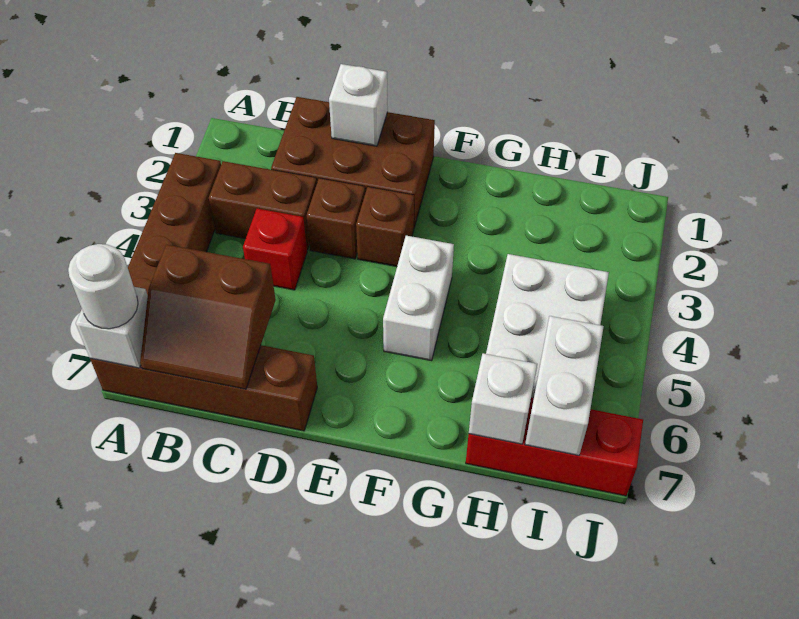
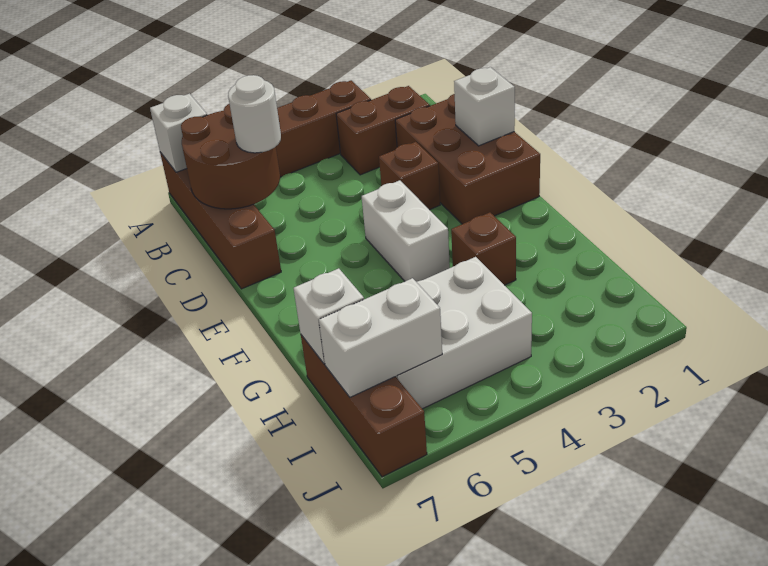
white round brick A7 level 3 -> white round brick C6 level 3
brown brick B3:C3 level 1 -> brown brick B2:B3 level 1
brown slope B6:C7 level 2 top 6 -> brown round brick B6:C7 level 2
red brick C4 level 1 -> none
brown brick E3 level 1 -> brown brick G3 level 1
white brick F4:F5 level 1 -> white brick E4:F4 level 1
red brick H7:J7 level 1 -> brown brick H7:J7 level 1

